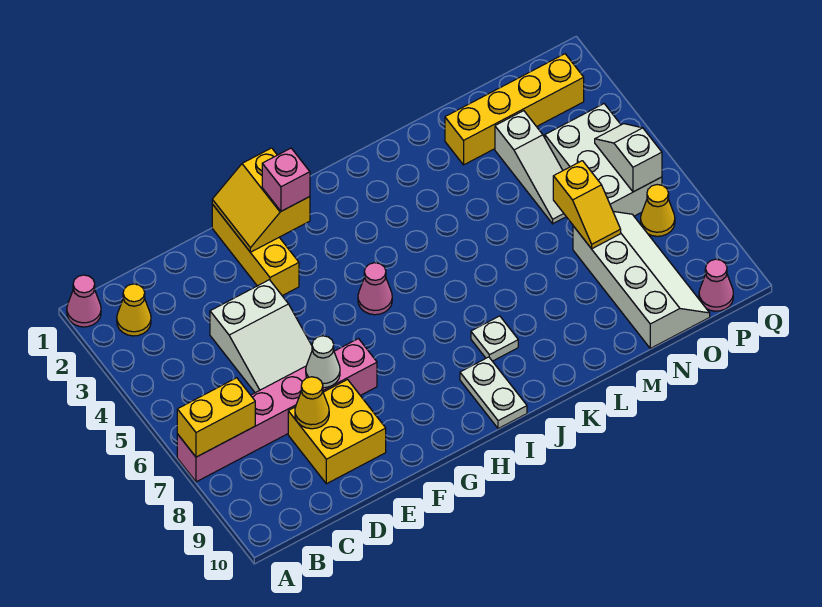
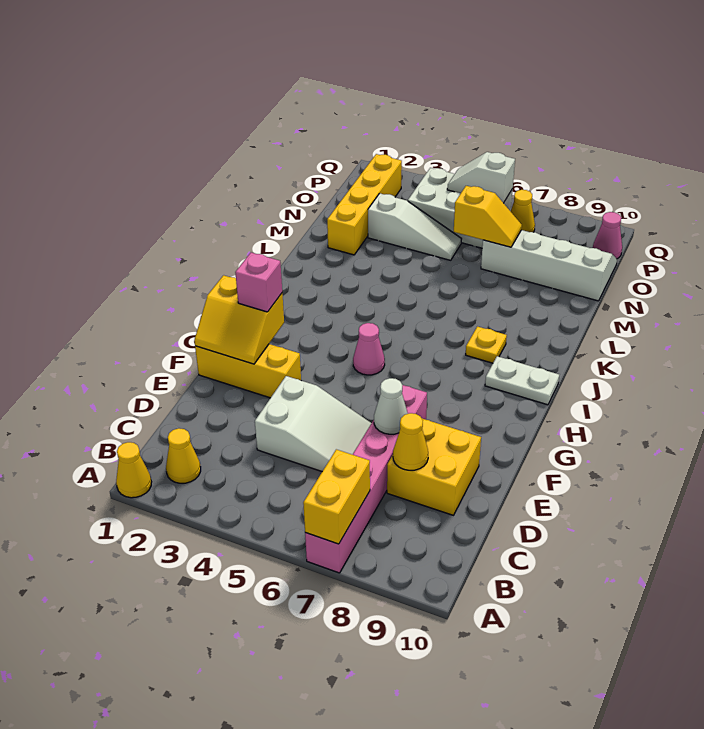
pink cone A1 level 1 -> yellow cone A1 level 1
white plate J8 level 1 -> yellow plate J8 level 1

